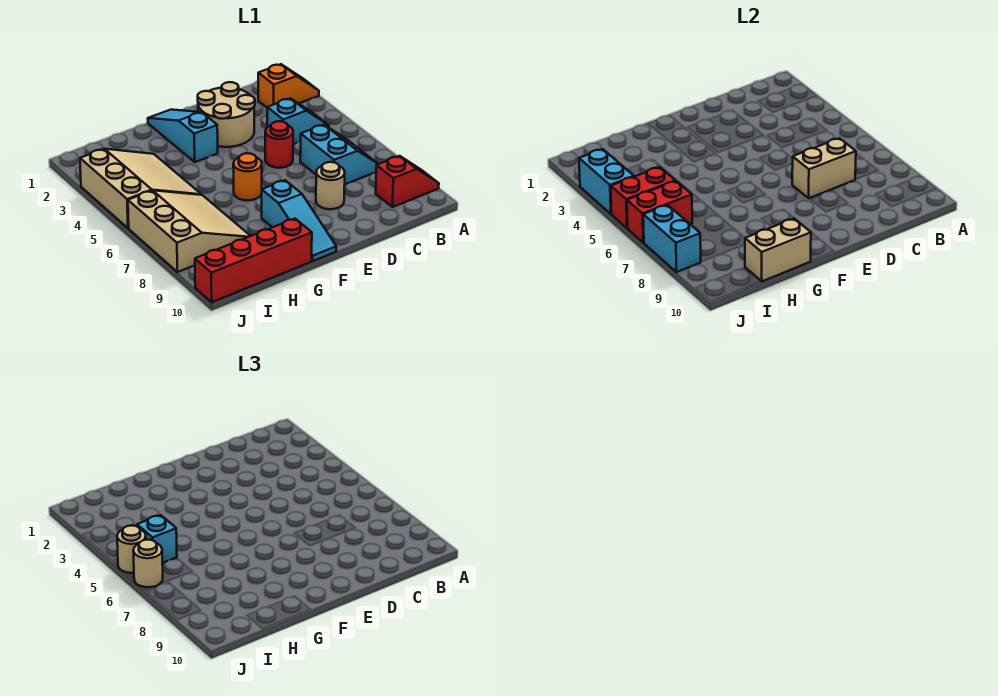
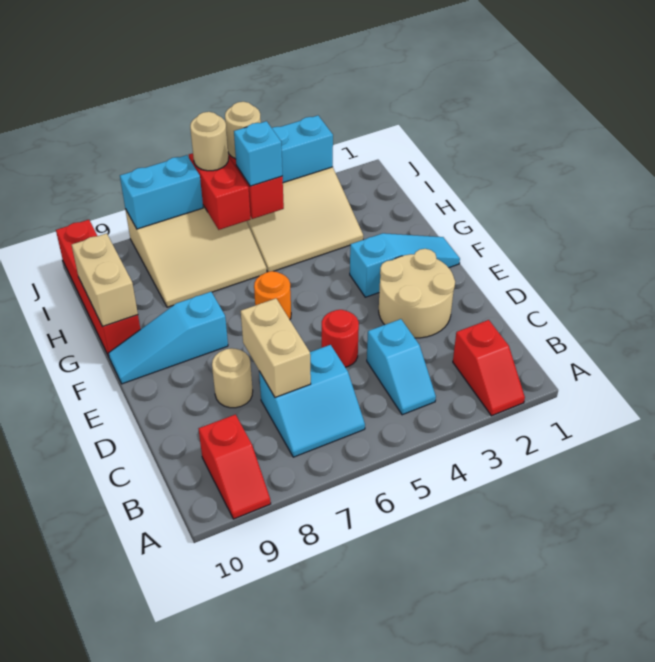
orange slope A2:B2 level 1 top B -> red slope A2:B2 level 1 top B

